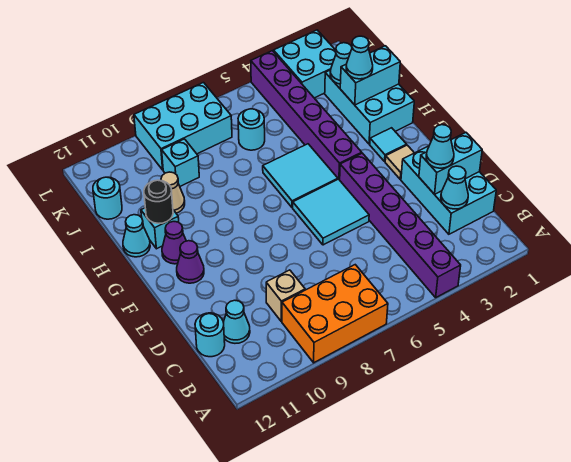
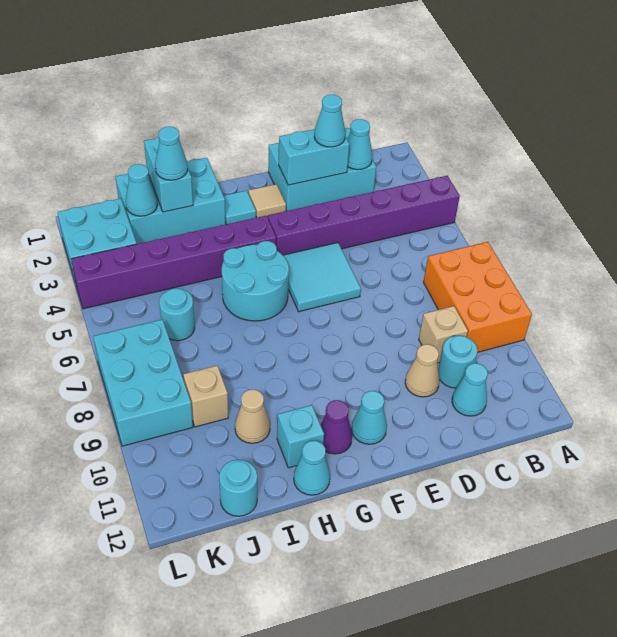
cyan round brick C12 level 1 -> cyan round brick C10 level 1
cyan brick D1:D2 level 2 -> cyan brick D2:E2 level 2
none -> tan cone D10 level 1
purple cone F11 level 1 -> cyan cone F11 level 1
cyan tile G5:H6 level 1 -> cyan round brick G5:H6 level 1
black round brick H11 level 2 -> none
cyan brick J9 level 1 -> tan brick J9 level 1

